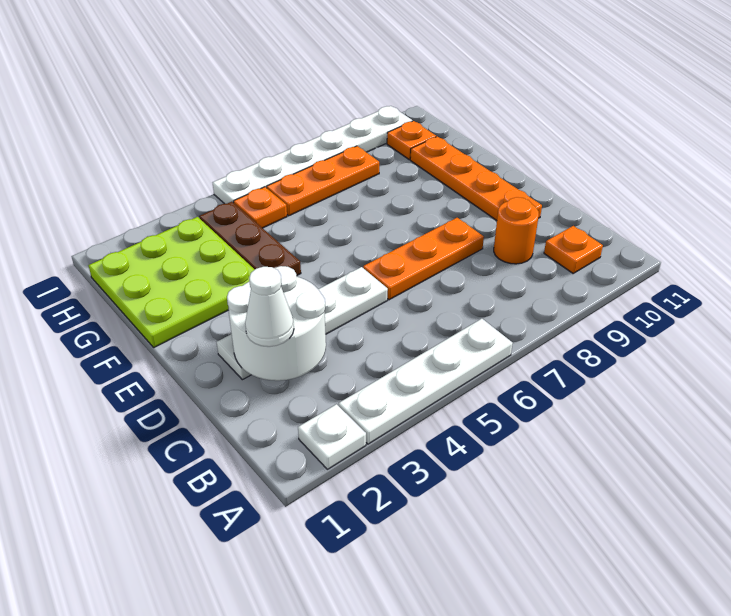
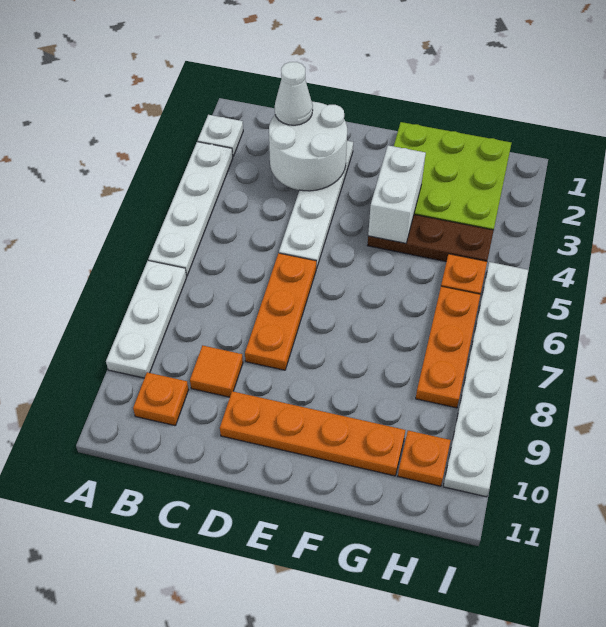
none -> white plate A7:A9 level 1
orange round brick C9 level 1 -> orange tile C9 level 1
none -> white brick F3:F4 level 2

